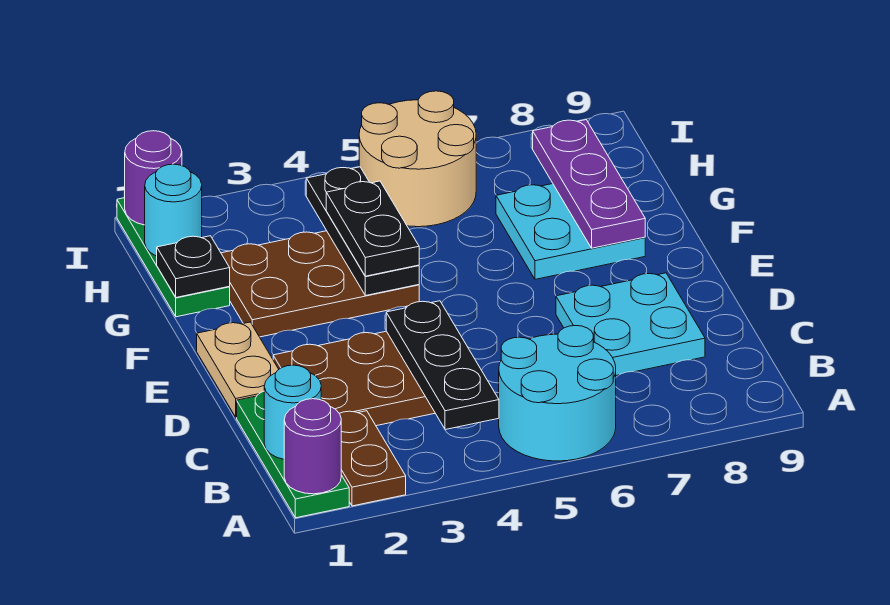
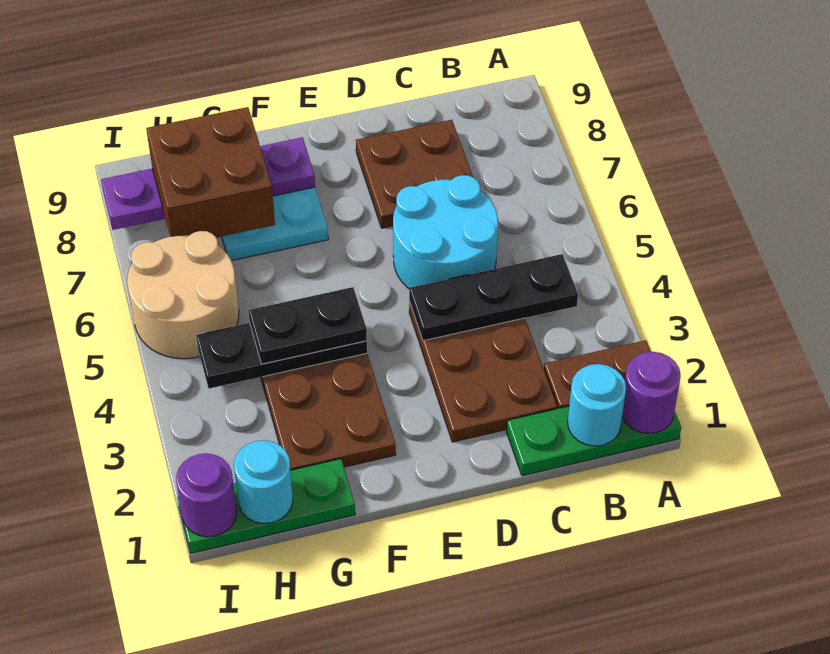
cyan round brick A5:B6 level 1 -> cyan round brick C5:D6 level 1
cyan plate C7:D8 level 1 -> brown plate C7:D8 level 1
tan plate D1:E1 level 1 -> none
purple plate F8:H8 level 2 -> purple plate F8:I8 level 2
black plate G1 level 2 -> none
none -> brown brick G7:H8 level 3

